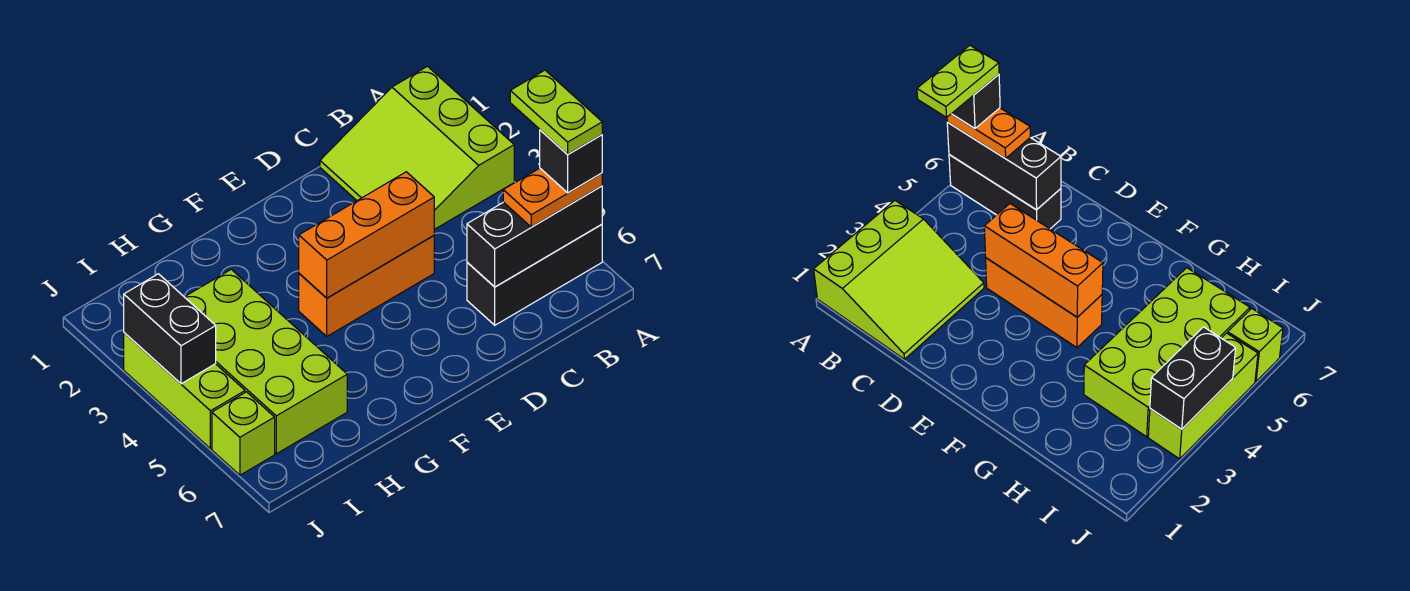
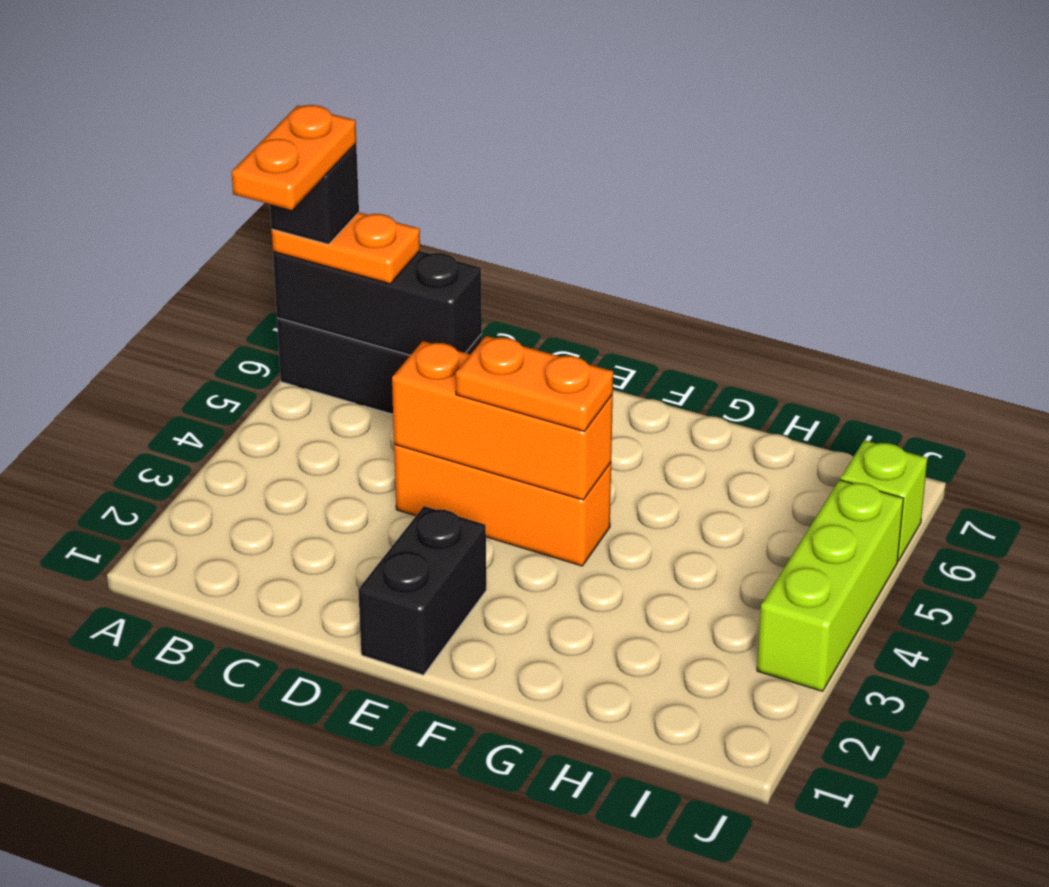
lime slope A1:C3 level 1 top A -> none
lime plate A5:A6 level 5 -> orange plate A5:A6 level 5
none -> orange plate E4:F4 level 3
lime brick H3:I6 level 1 -> none
black brick J3:J4 level 2 -> black brick E1:E2 level 1

